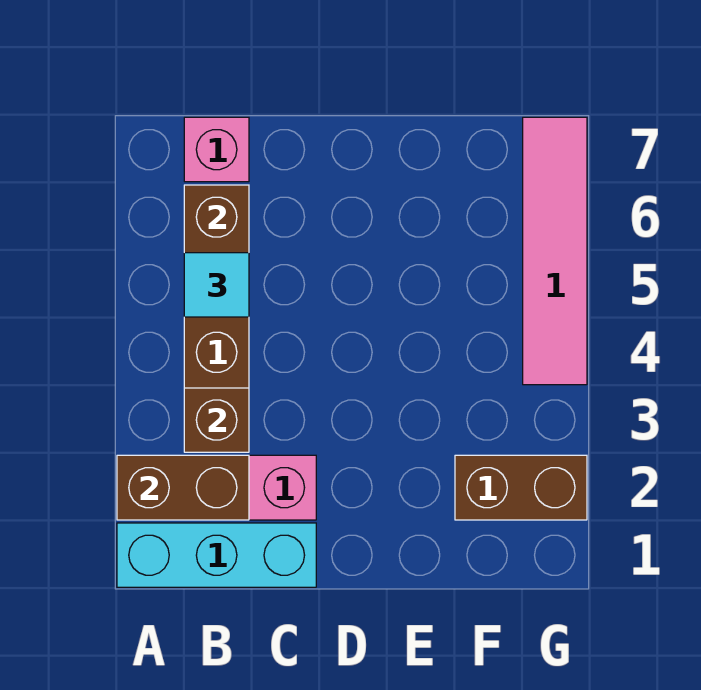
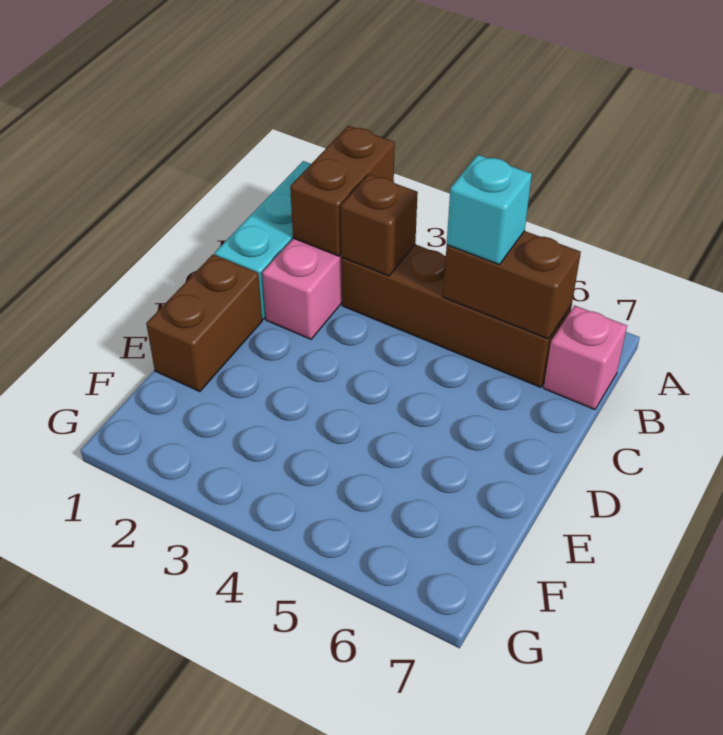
cyan tile B5 level 3 -> cyan brick B5 level 3
brown brick F2:G2 level 1 -> brown brick D1:E1 level 1
pink tile G4:G7 level 1 -> none

